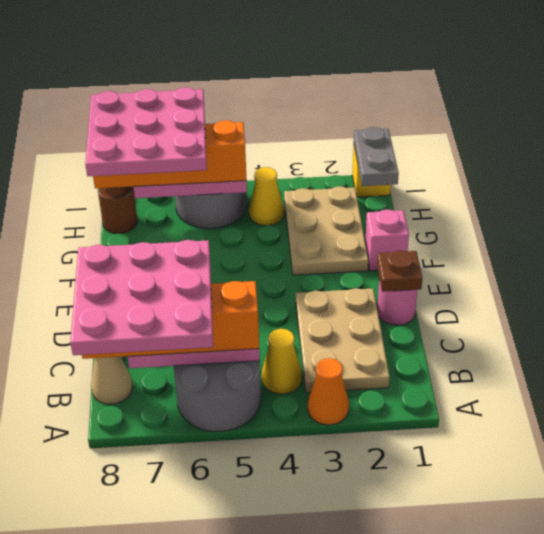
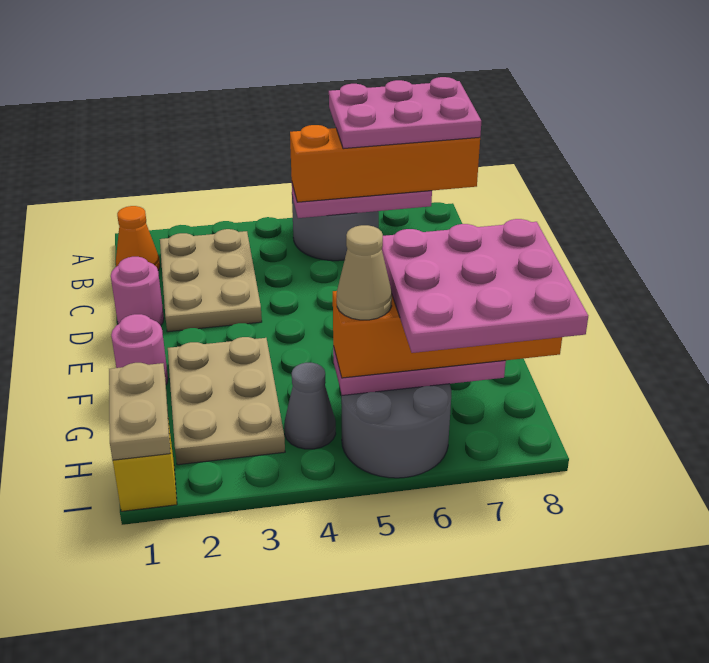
orange cone A3 level 1 -> orange cone B1 level 1
pink plate A6:C8 level 4 -> pink plate A6:B8 level 4
yellow cone B4 level 1 -> none
tan cone B8 level 1 -> tan cone H5 level 4
brown plate D1 level 2 -> none
pink brick F1 level 1 -> pink round brick F1 level 1
grey plate H1:I1 level 2 -> tan plate H1:I1 level 2
yellow cone H4 level 1 -> grey cone H4 level 1
brown round brick H8 level 1 -> none

